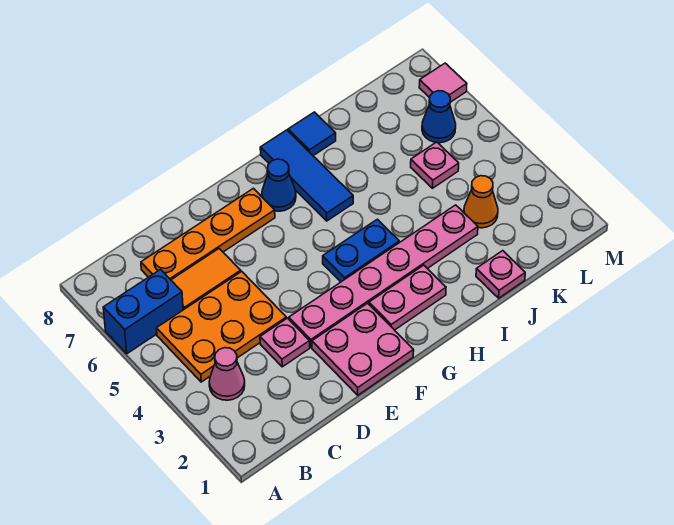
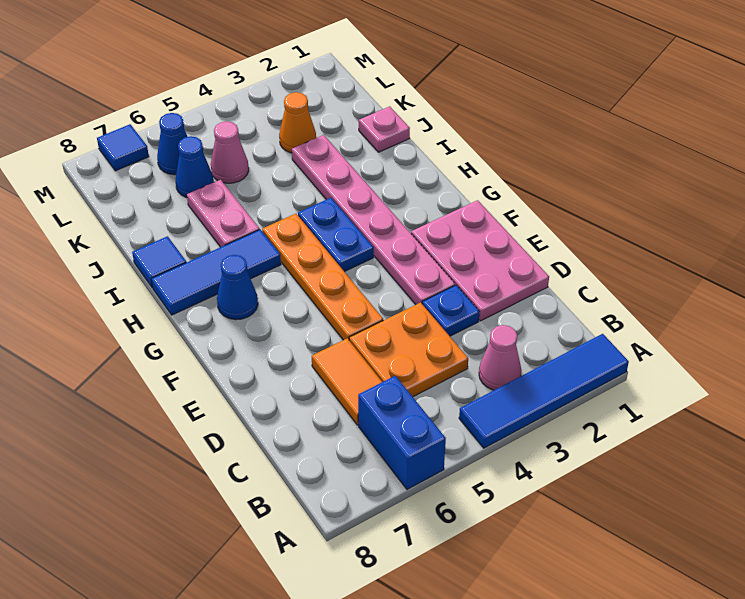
none -> blue tile A1:A4 level 1
orange plate B4:D5 level 1 -> orange plate C4:D5 level 1
orange plate C7:F7 level 1 -> orange plate E5:H5 level 1
pink plate D3 level 1 -> blue plate D3 level 1
pink plate E1:F2 level 1 -> pink plate D1:F2 level 1
pink plate G2:H2 level 1 -> pink plate I6:J6 level 1
pink plate K5 level 1 -> pink cone K5 level 1
none -> blue cone K6 level 1
pink tile M7 level 1 -> blue tile M7 level 1

